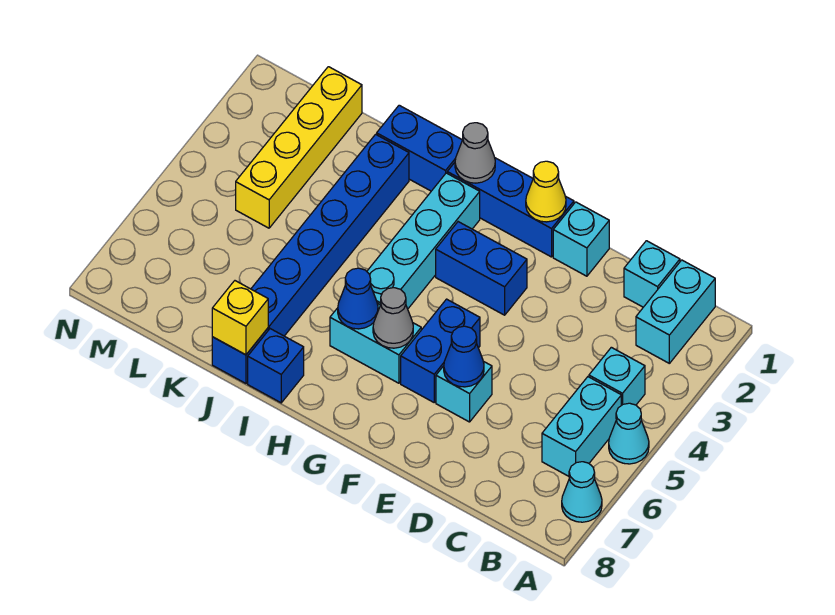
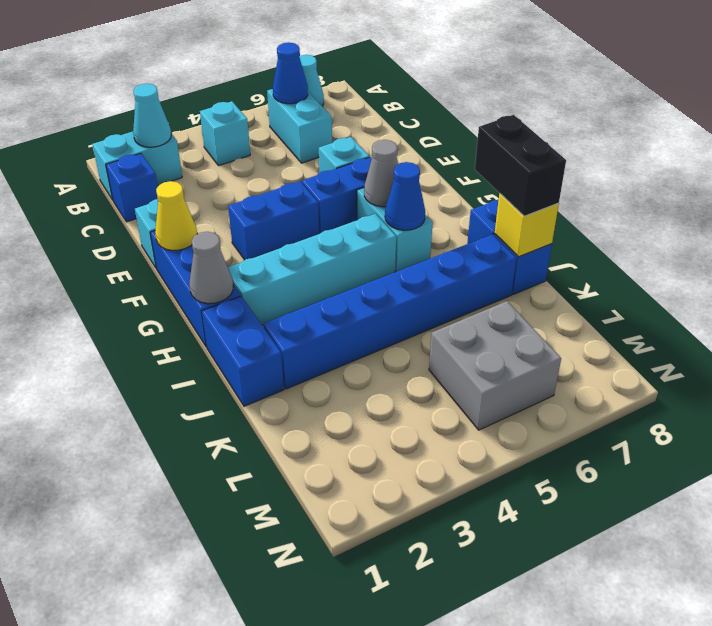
cyan cone A5 level 1 -> cyan cone B2 level 2
cyan brick B5:B6 level 1 -> cyan brick B6:C6 level 1
cyan brick C1 level 1 -> blue brick C1 level 1
blue cone E6 level 2 -> blue cone B6 level 2
blue brick F3:G3 level 1 -> blue brick F3:F4 level 1
none -> black brick I8:J8 level 3
yellow brick L1:L4 level 1 -> none
none -> grey brick L5:M6 level 1

